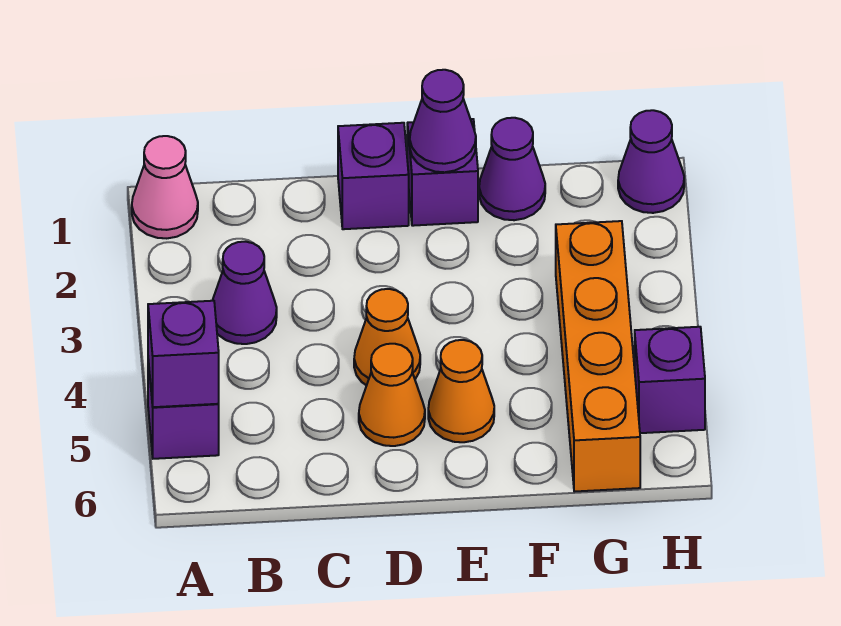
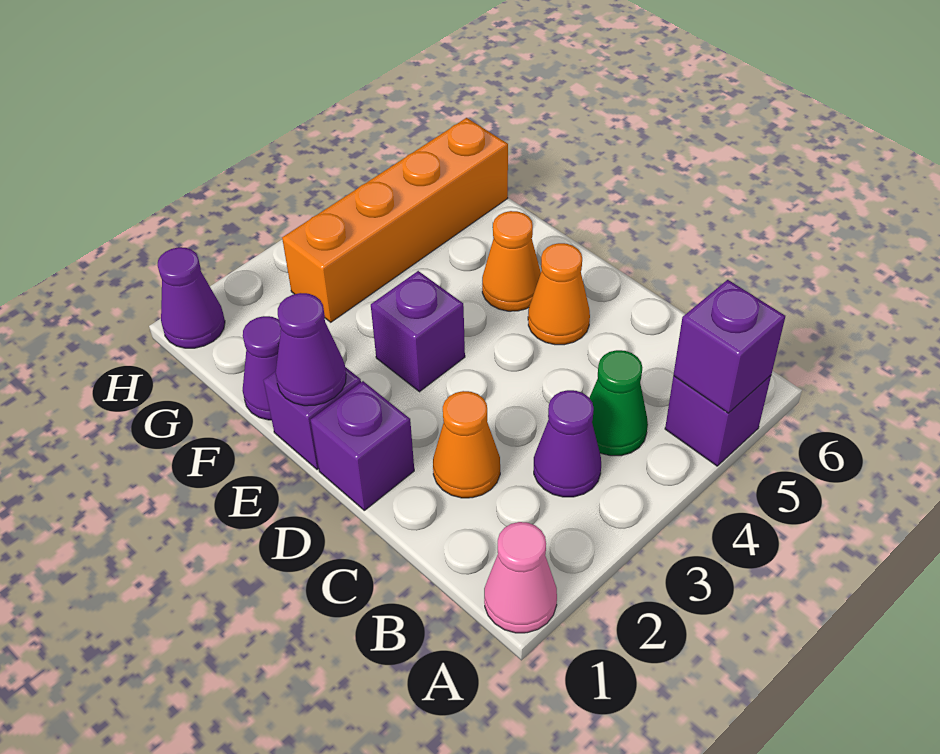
none -> green cone B4 level 1
orange cone D4 level 1 -> orange cone C2 level 1
purple brick H5 level 1 -> purple brick E3 level 1

